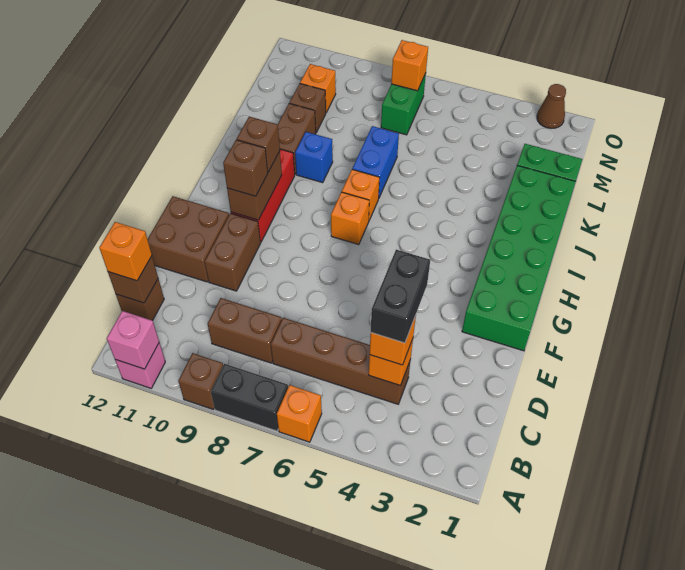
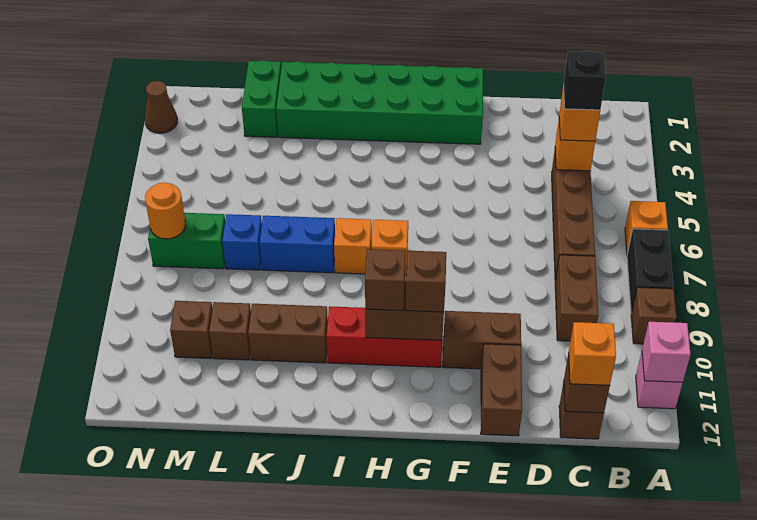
black brick C4:D4 level 4 -> black brick C4 level 4
brown brick E11:F12 level 1 -> brown brick E11:E12 level 1
blue brick J9 level 1 -> blue brick L7 level 1
orange brick M10 level 1 -> brown brick M10 level 1
orange brick N7 level 2 -> orange round brick N7 level 2

